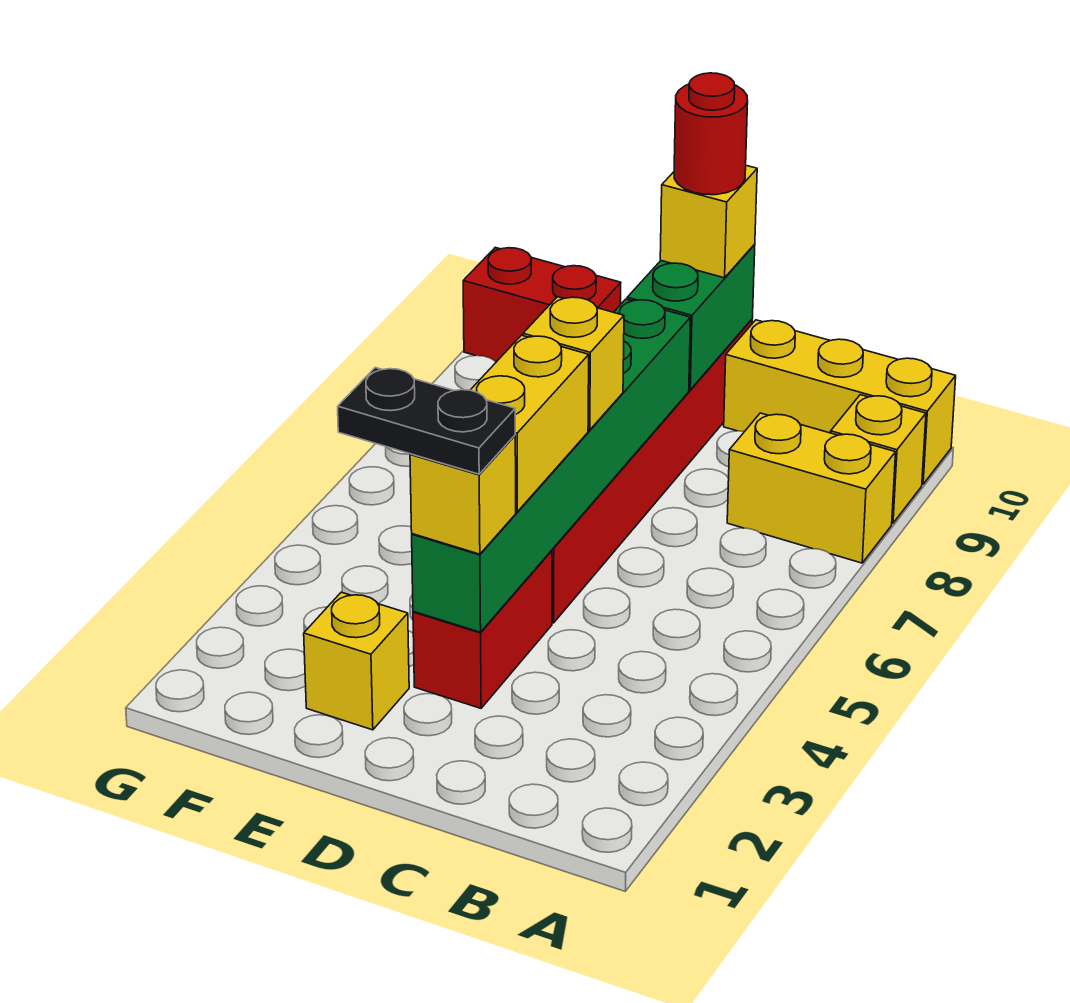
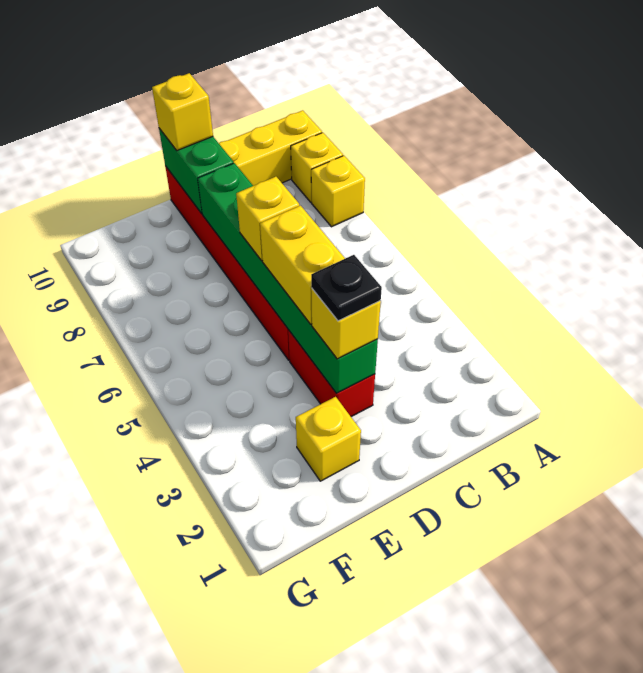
yellow brick A8:B8 level 1 -> yellow brick A8 level 1
black plate D3:E3 level 4 -> black plate D3 level 4
red round brick D10 level 4 -> none
red brick F10:G10 level 1 -> none

